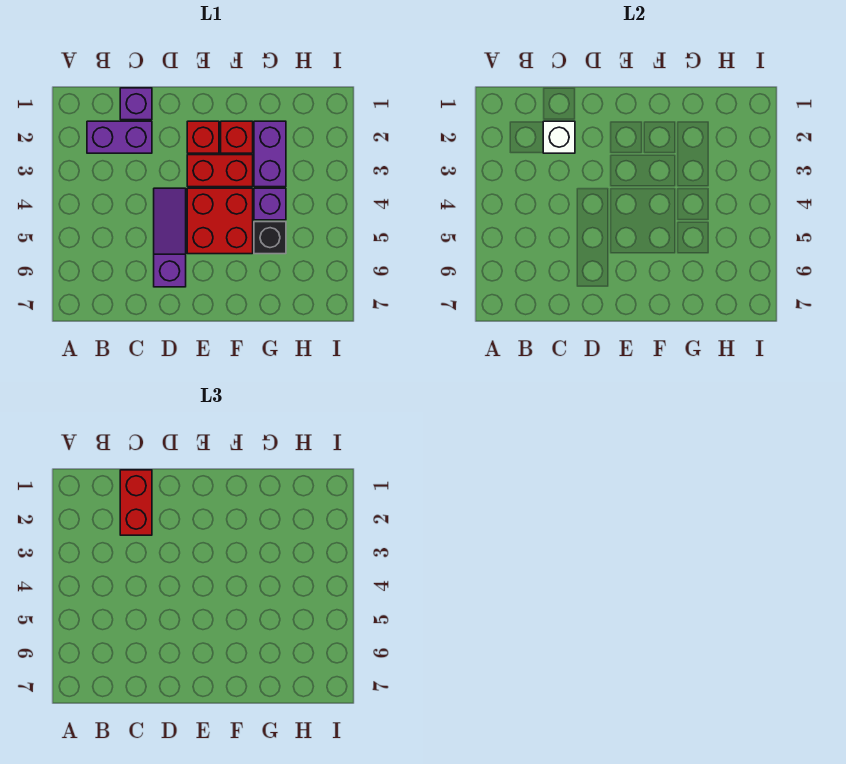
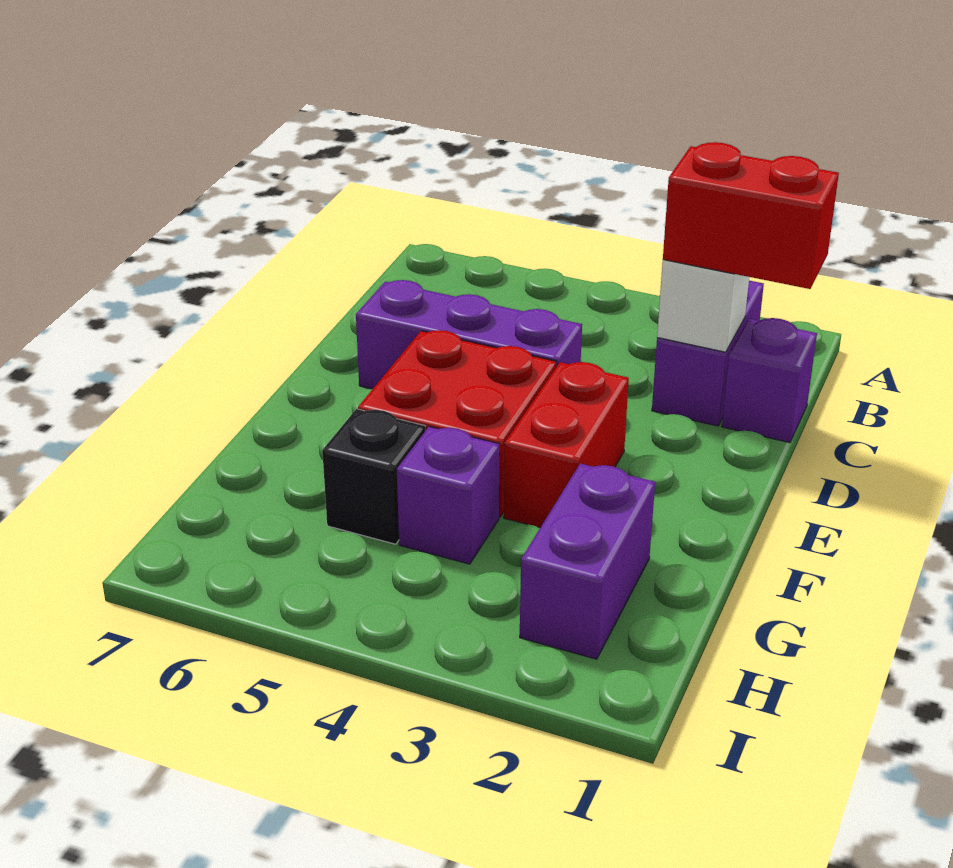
purple slope D4:D6 level 1 top 6 -> purple brick D4:D6 level 1
red brick E2 level 1 -> none
red brick F2 level 1 -> none
purple brick G2:G3 level 1 -> purple brick G2:H2 level 1

